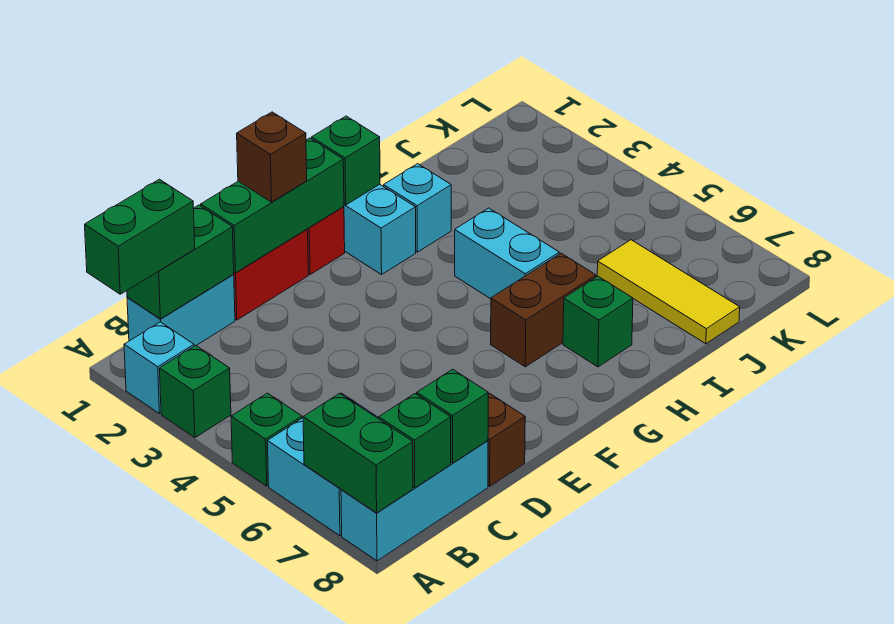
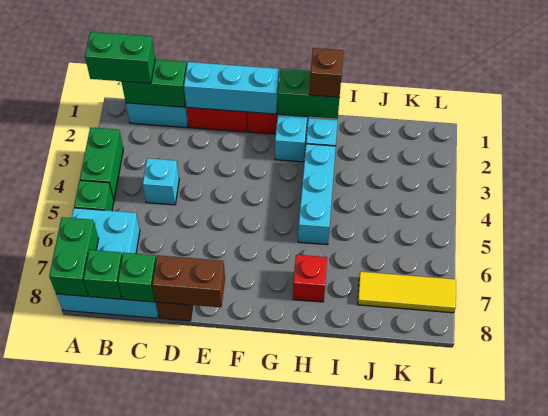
cyan brick A2 level 1 -> cyan brick C4 level 1
green brick A3 level 1 -> green brick A3:A4 level 1
green brick D1:F1 level 2 -> cyan brick D1:F1 level 2
brown brick E1 level 3 -> brown brick H1 level 3
green brick G1 level 2 -> green brick G1:H1 level 2
brown brick G6:H6 level 1 -> brown brick D8:E8 level 2
cyan brick H4:H5 level 1 -> cyan brick H3:H5 level 1
green brick H7 level 1 -> red brick H7 level 1
yellow tile J6:J8 level 1 -> yellow tile J7:L7 level 1

